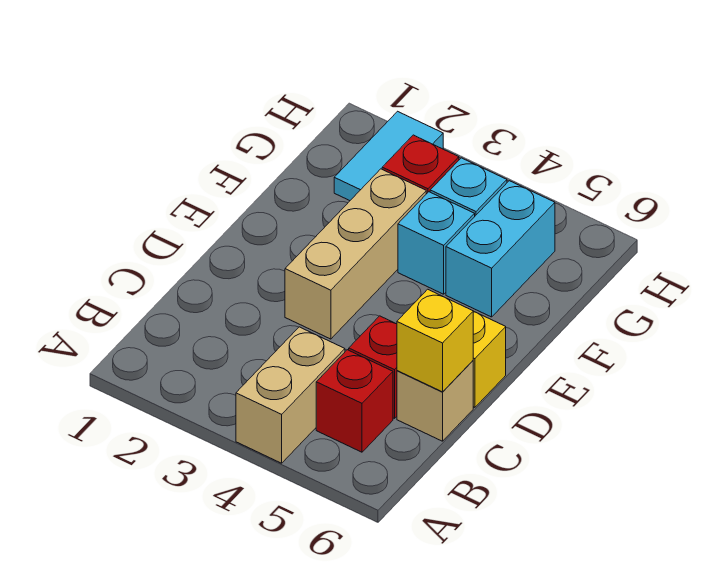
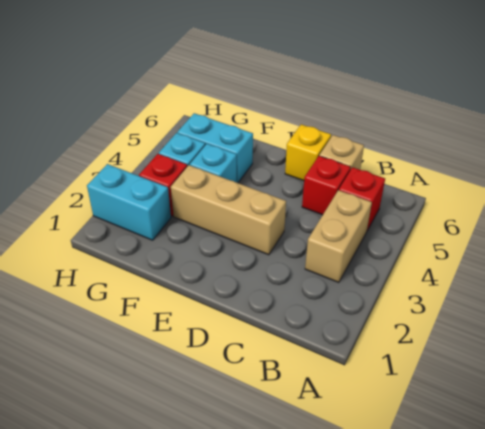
tan brick A4:B4 level 1 -> tan brick B3:B4 level 1
yellow brick C6 level 2 -> none
cyan tile G2:H2 level 1 -> cyan brick G2:H2 level 1

